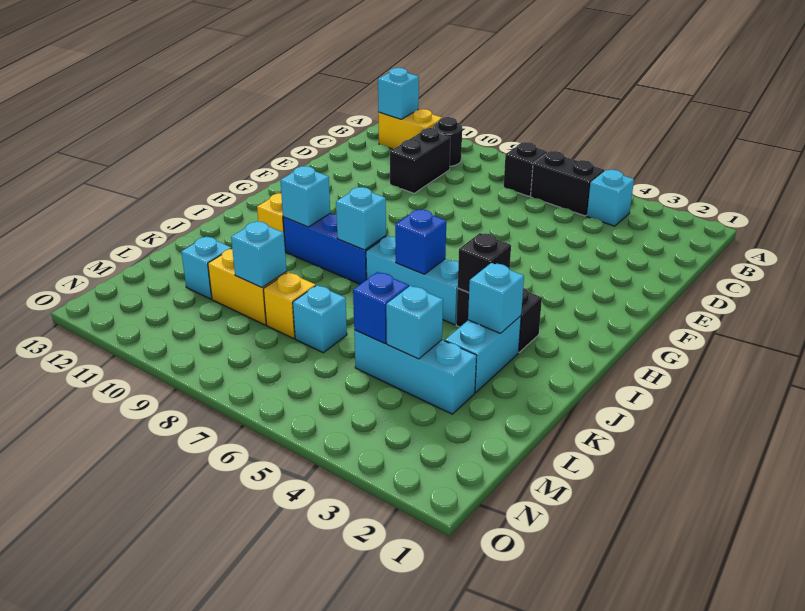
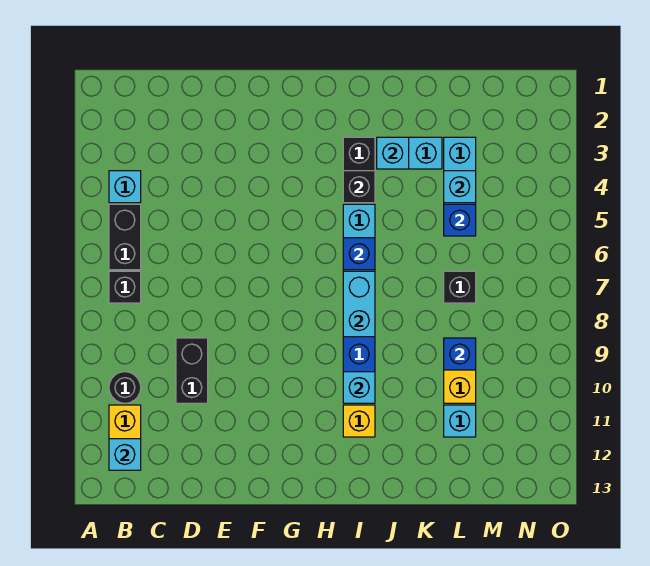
black brick C10:D10 level 1 -> black brick D9:D10 level 1
cyan brick I8 level 2 -> cyan brick I7:I8 level 2
cyan brick L7 level 1 -> black brick L7 level 1
yellow brick L8 level 1 -> none
cyan brick L9 level 2 -> blue brick L9 level 2

